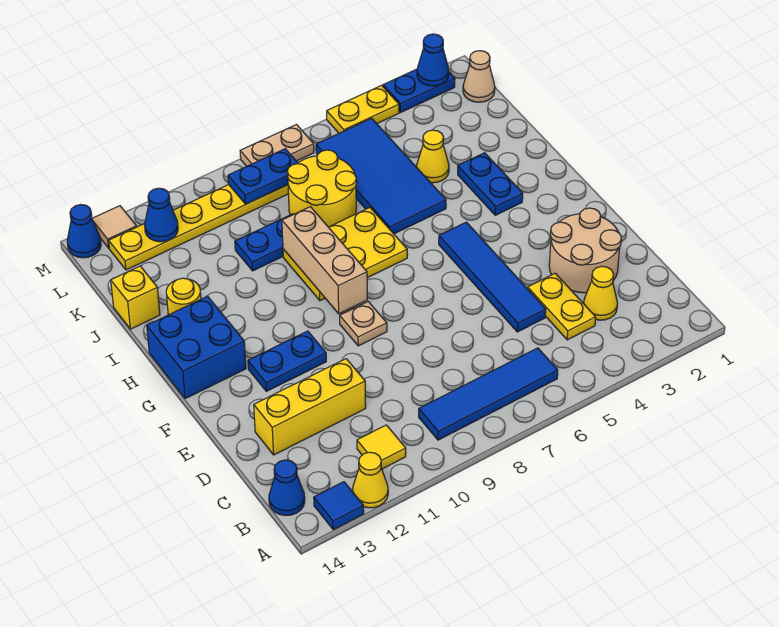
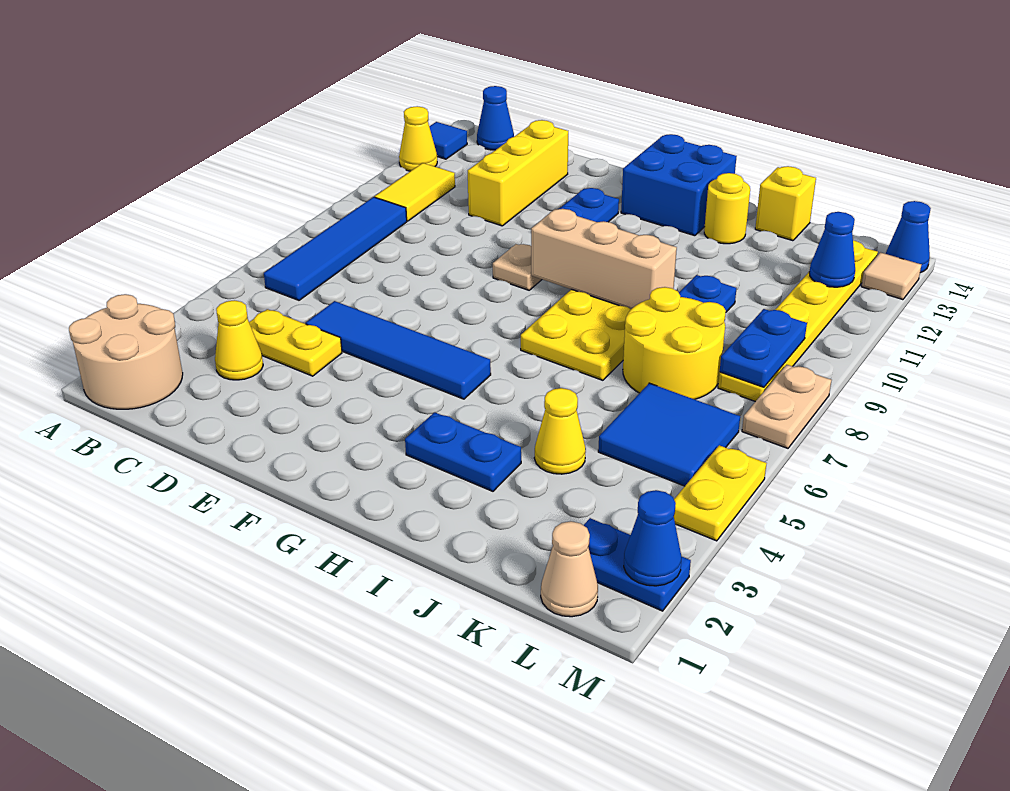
yellow tile B11 level 1 -> yellow tile B10:B11 level 1
tan round brick D2:E3 level 1 -> tan round brick A1:B2 level 1
blue tile I5:L6 level 1 -> blue tile K5:L6 level 1
blue plate M2:M3 level 1 -> blue plate L2:M2 level 1

